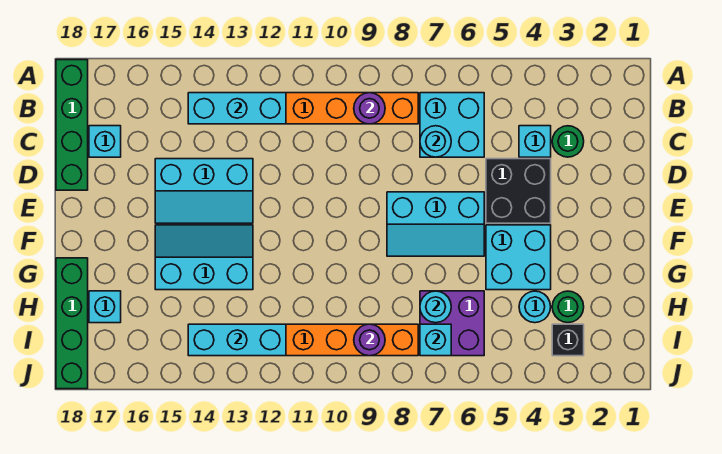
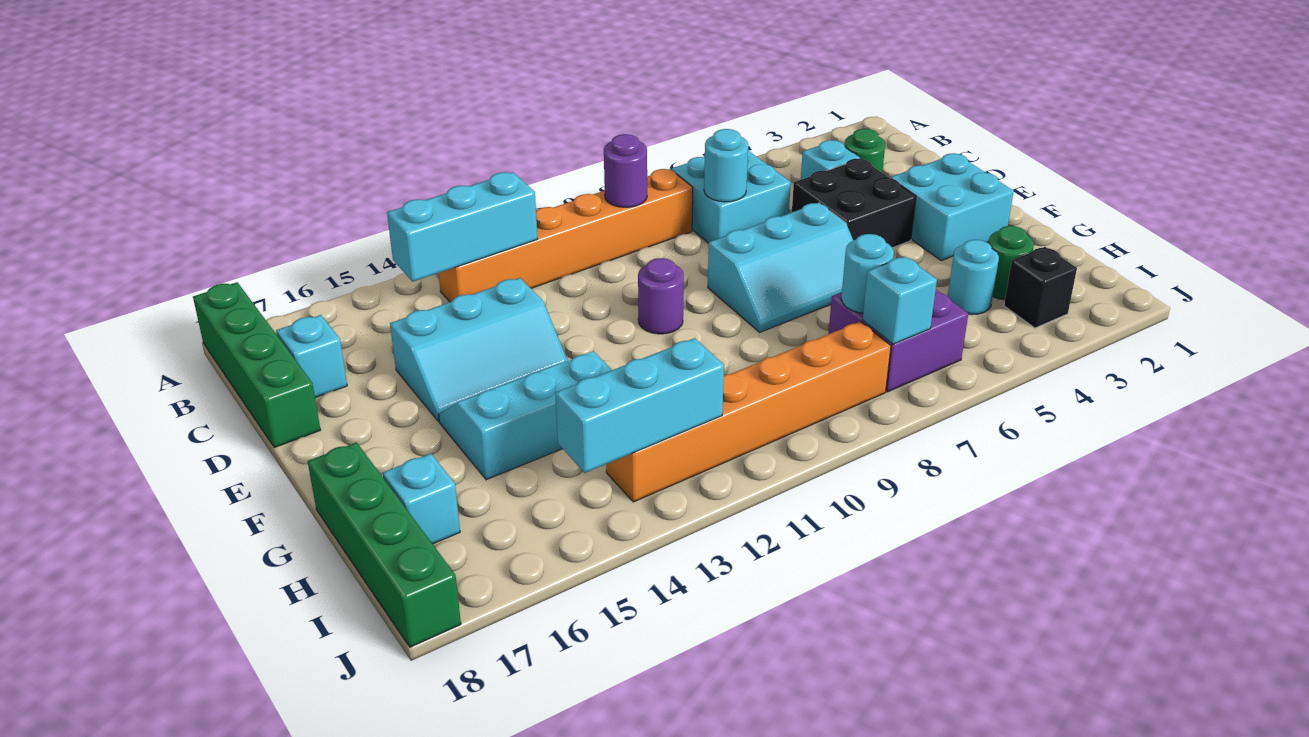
cyan brick F4:G5 level 1 -> cyan brick E2:F3 level 1
purple round brick I9 level 2 -> purple round brick E10 level 1

